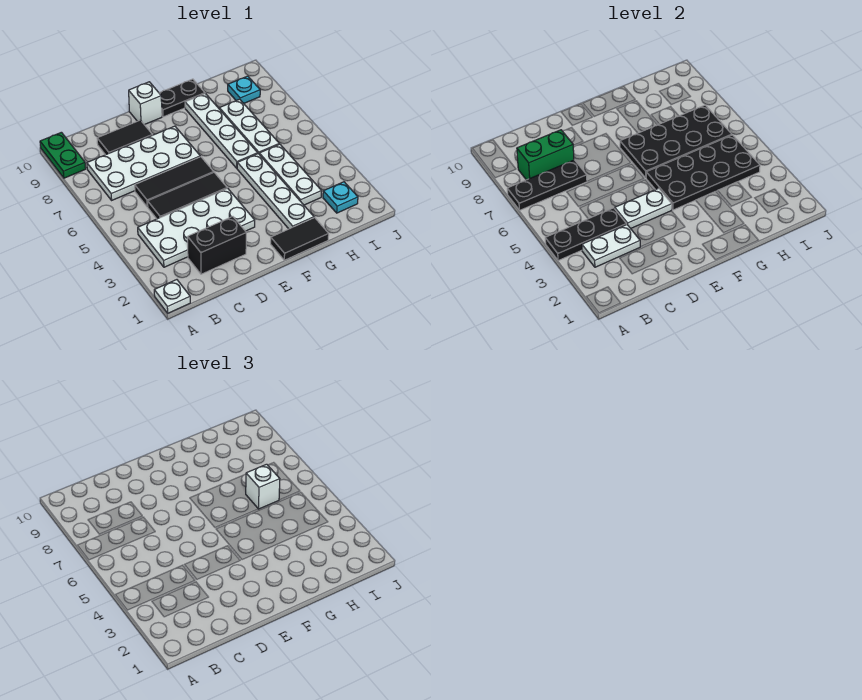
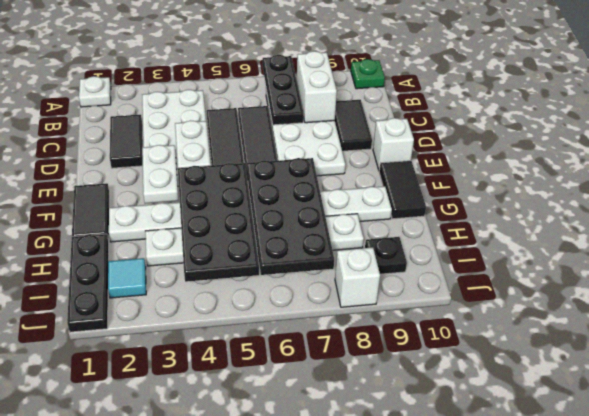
black plate A4:C4 level 2 -> black plate H1:J1 level 1
green plate A9:A10 level 1 -> green plate A10 level 1
white plate B3:C3 level 2 -> white plate E3:F3 level 2
green brick B8:C8 level 2 -> white brick B8:C8 level 2
black brick C2:D2 level 1 -> black tile C2:D2 level 1
black plate F10:G10 level 1 -> black tile F10:G10 level 1
white brick H6 level 3 -> white brick J8 level 1
cyan plate I2 level 1 -> cyan tile I2 level 1
cyan plate I9 level 1 -> black plate I9 level 1

